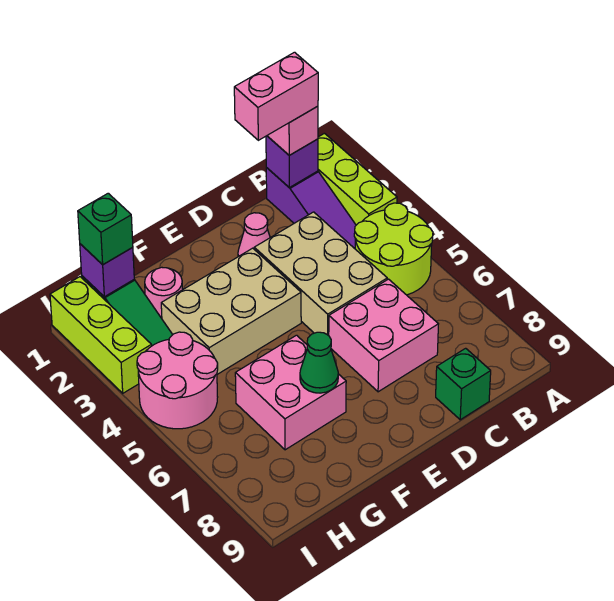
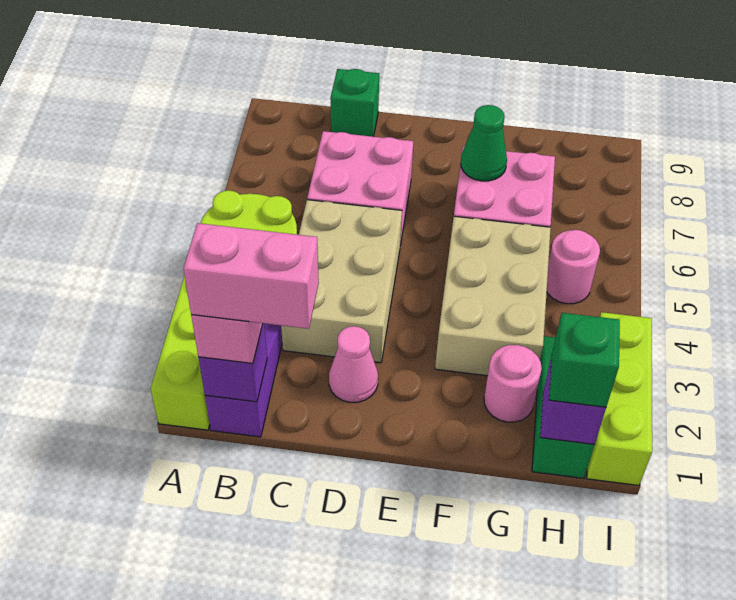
tan brick E3:G4 level 1 -> tan brick F3:G5 level 1
pink round brick H4:I5 level 1 -> pink round brick H5 level 1

